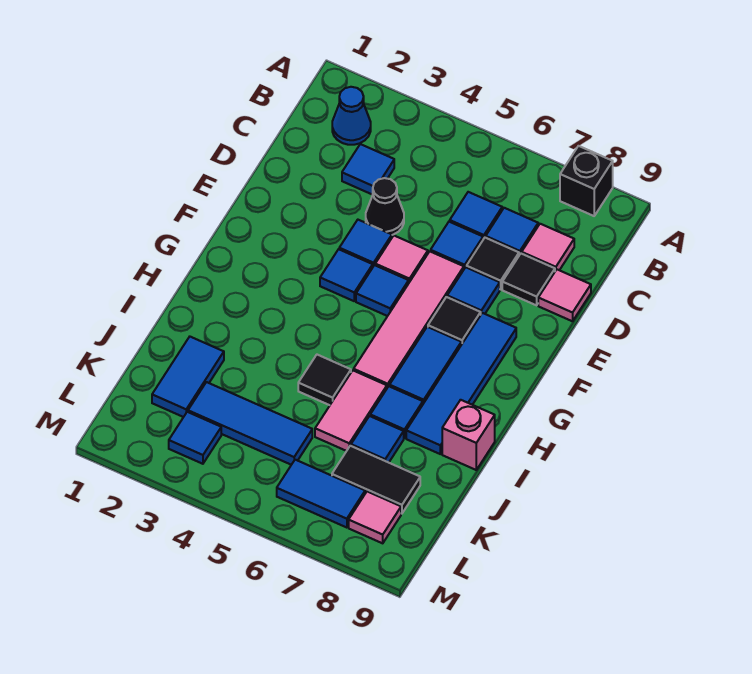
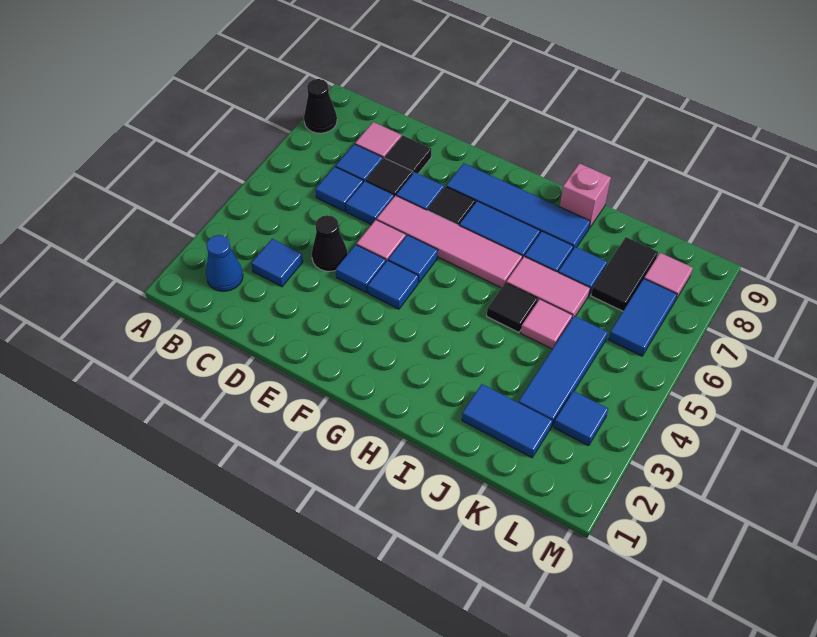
black brick A8 level 1 -> black cone A8 level 1
pink tile D9 level 1 -> pink tile J5 level 1

